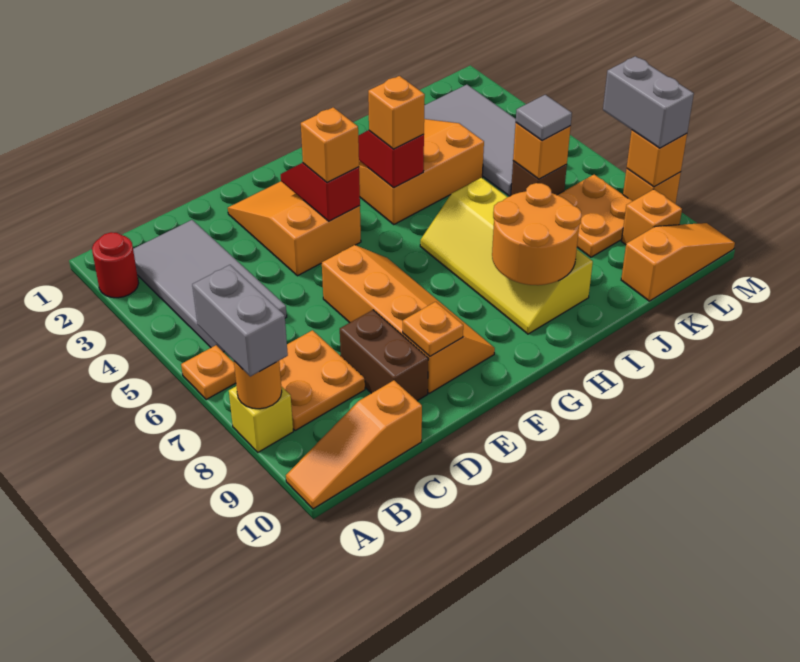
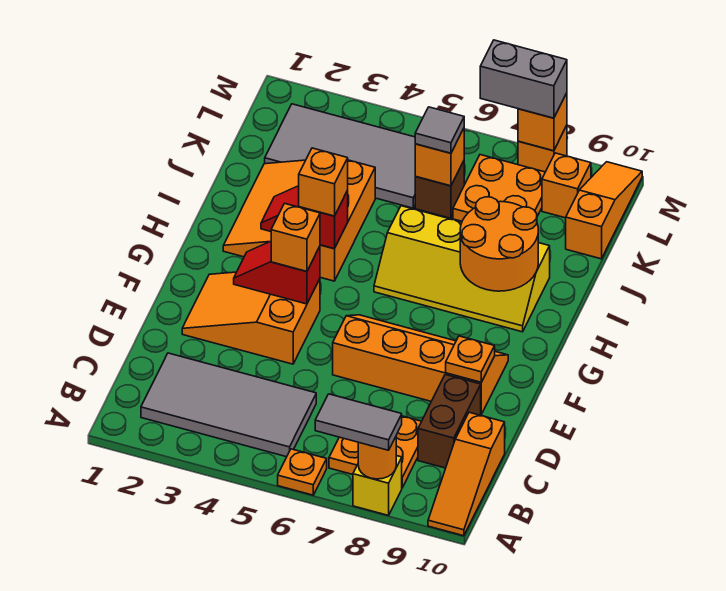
red round brick A2 level 1 -> none
grey brick A7:A8 level 3 -> grey tile A7:A8 level 3
brown brick D8:D9 level 1 -> brown brick C9:D9 level 1

